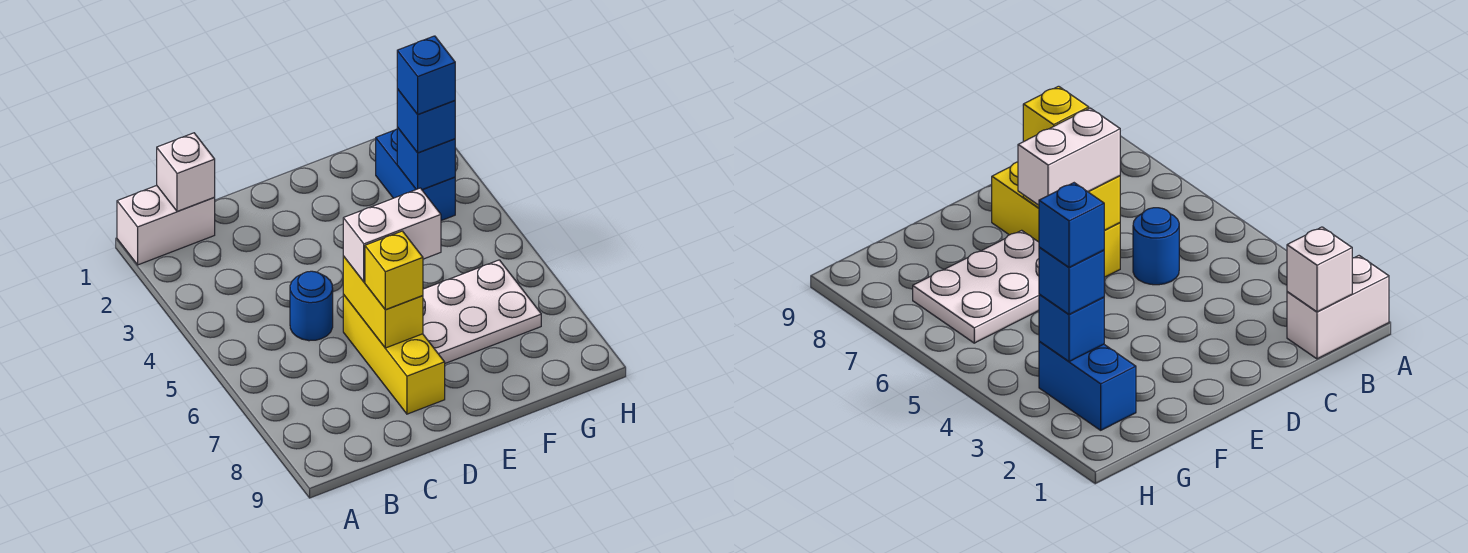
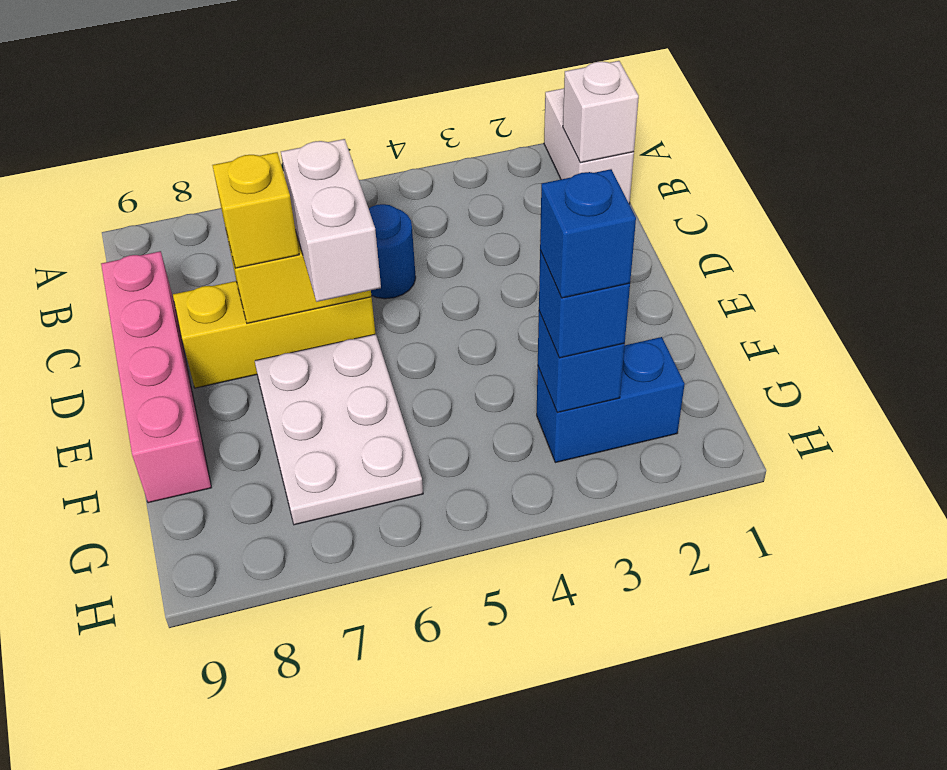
none -> pink brick C9:F9 level 1

